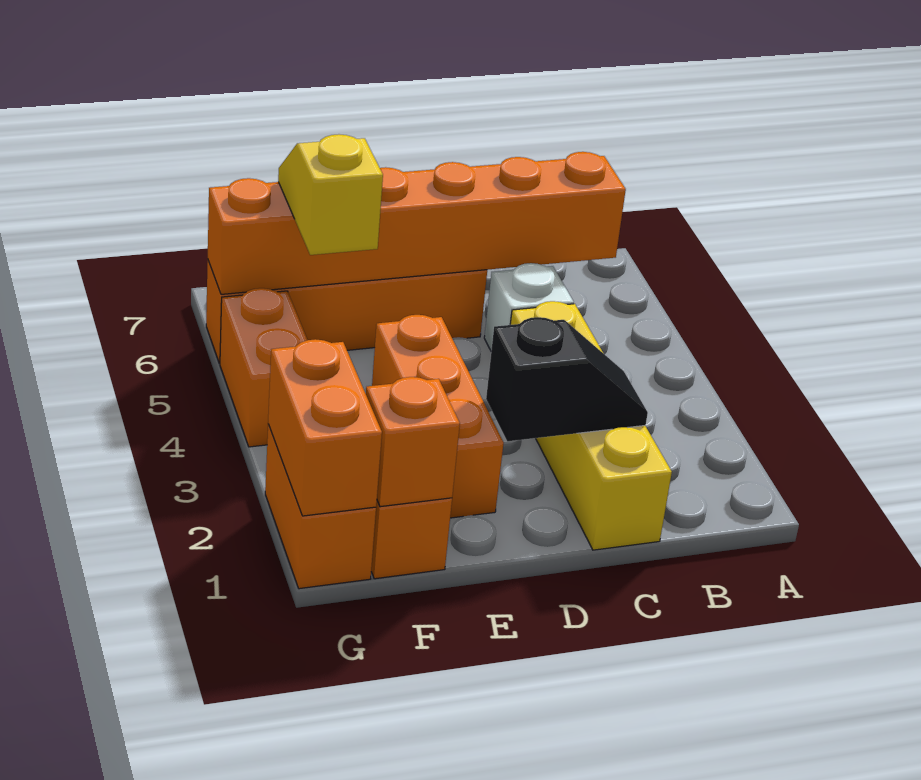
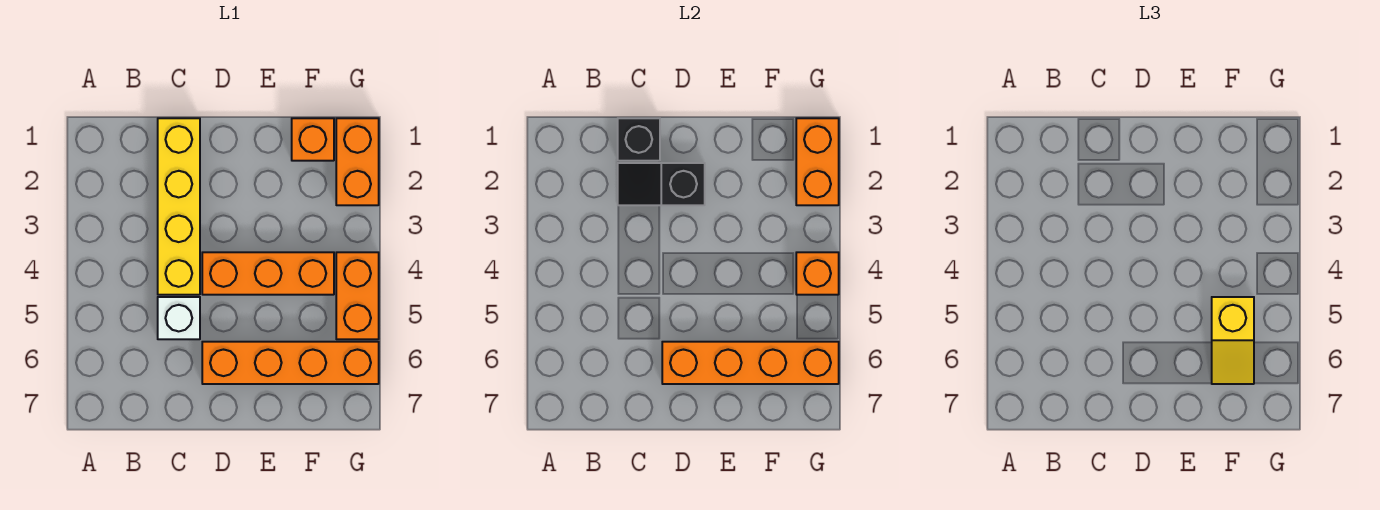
orange brick B6:G6 level 2 -> orange brick D6:G6 level 2
none -> black brick C1 level 2
orange brick E2:E4 level 1 -> orange brick D4:F4 level 1
orange brick F1 level 2 -> orange brick G4 level 2

